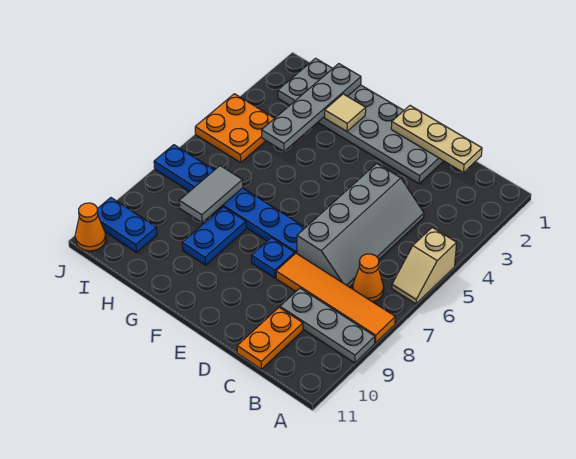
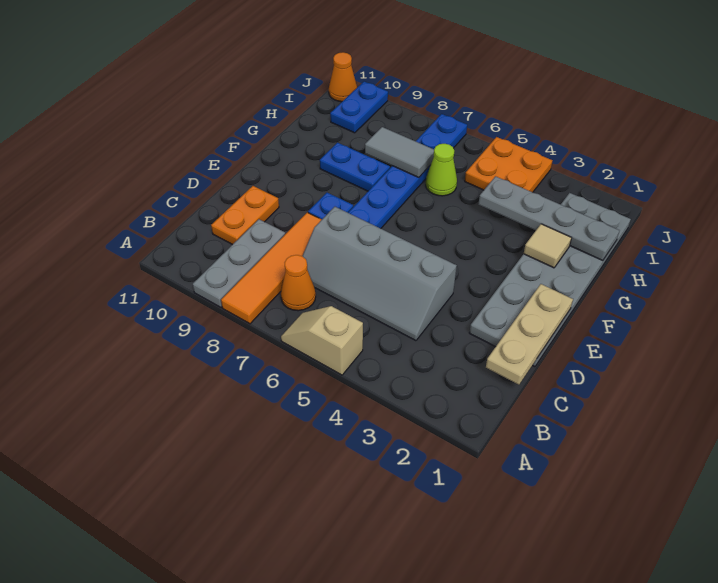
orange plate C10:C11 level 1 -> orange plate C10:D10 level 1
none -> lime cone H6 level 1

